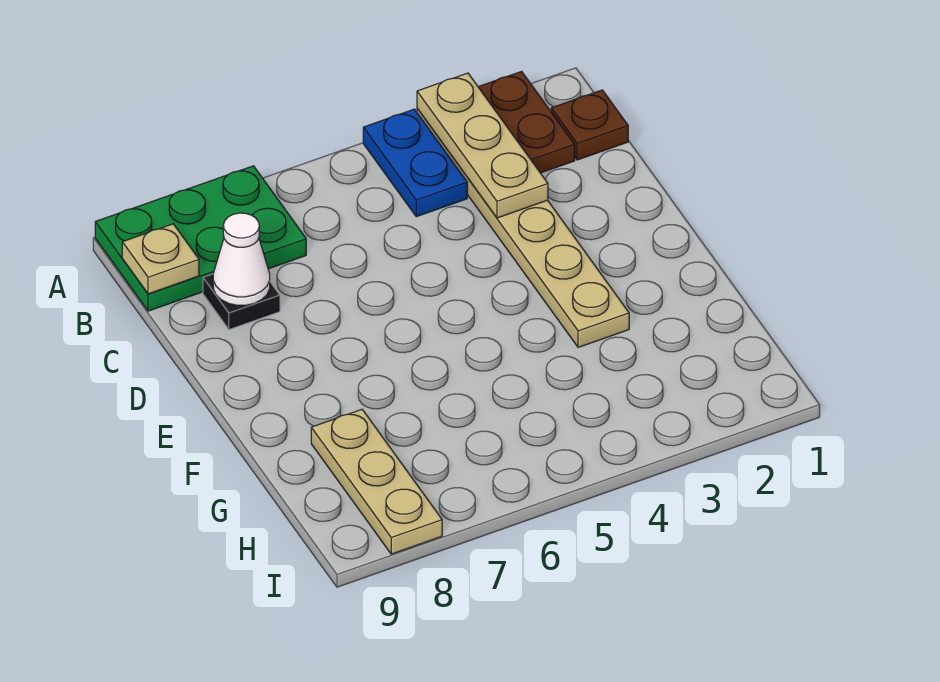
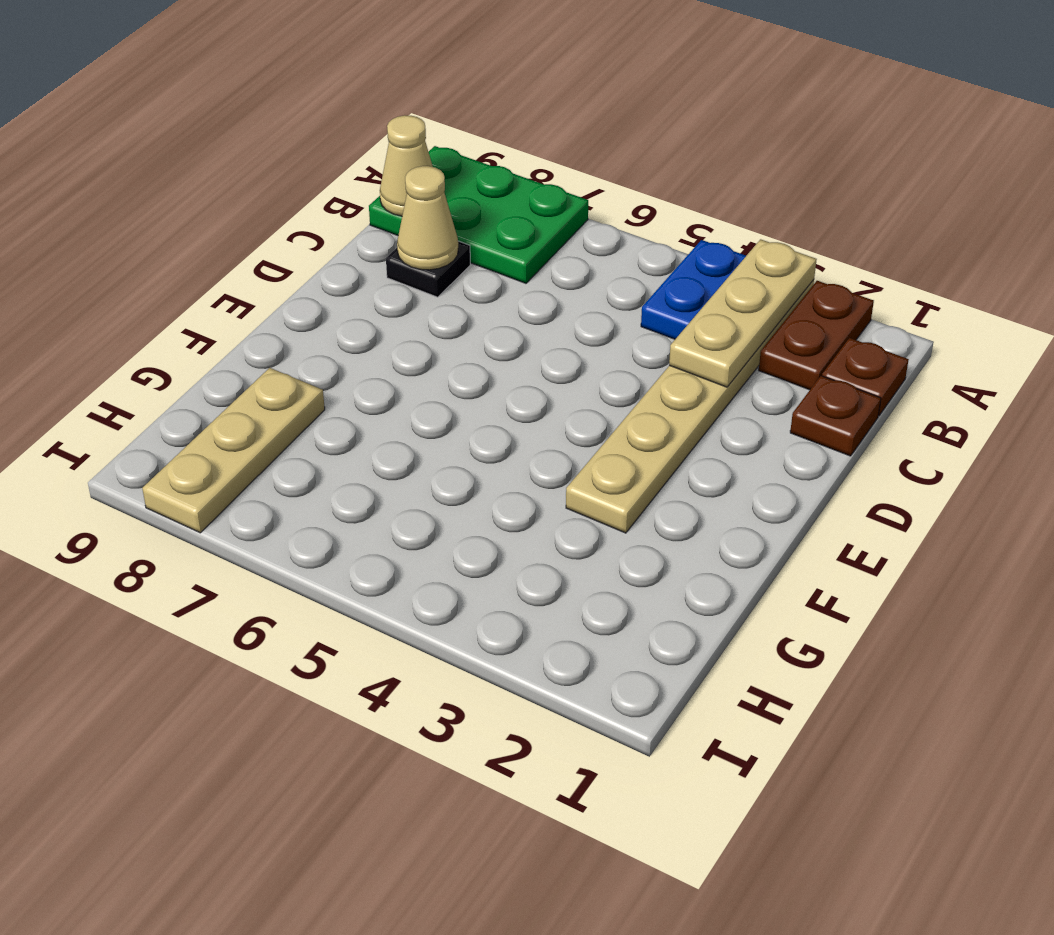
tan plate B9 level 2 -> tan cone B9 level 2
none -> brown plate C1 level 1
white cone C8 level 2 -> tan cone C8 level 2

